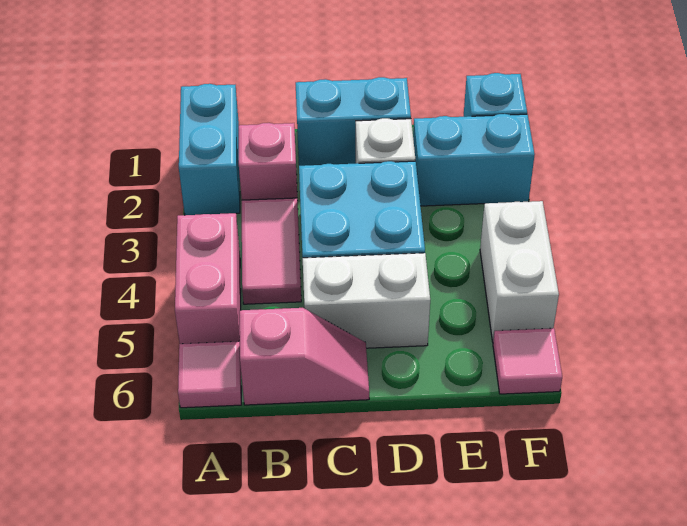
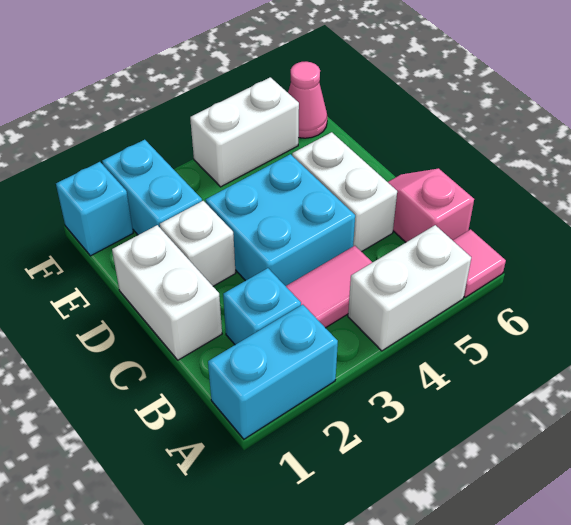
pink brick A4:A5 level 1 -> white brick A4:A5 level 1
pink brick B2 level 1 -> cyan brick B2 level 1
cyan brick C1:D1 level 1 -> white brick C1:D1 level 1
pink tile F6 level 1 -> pink cone F6 level 1

